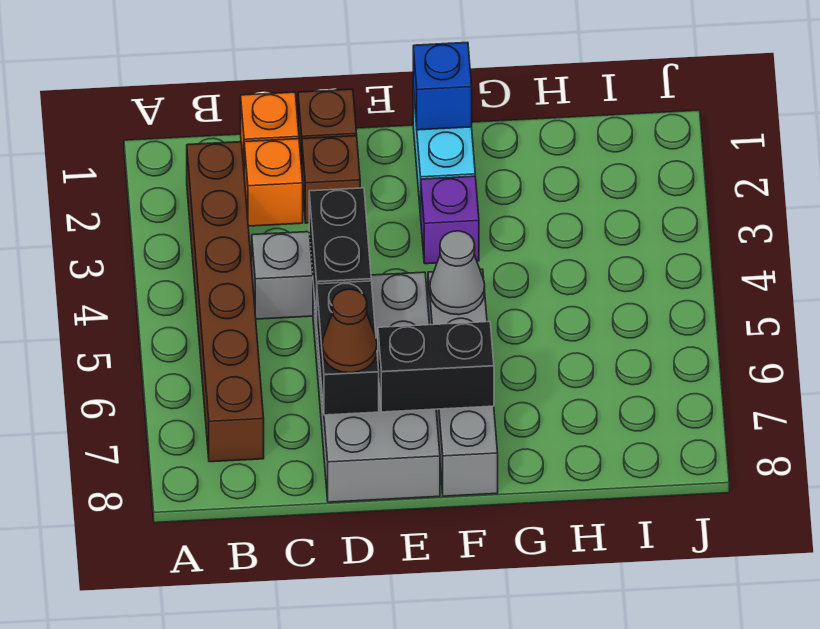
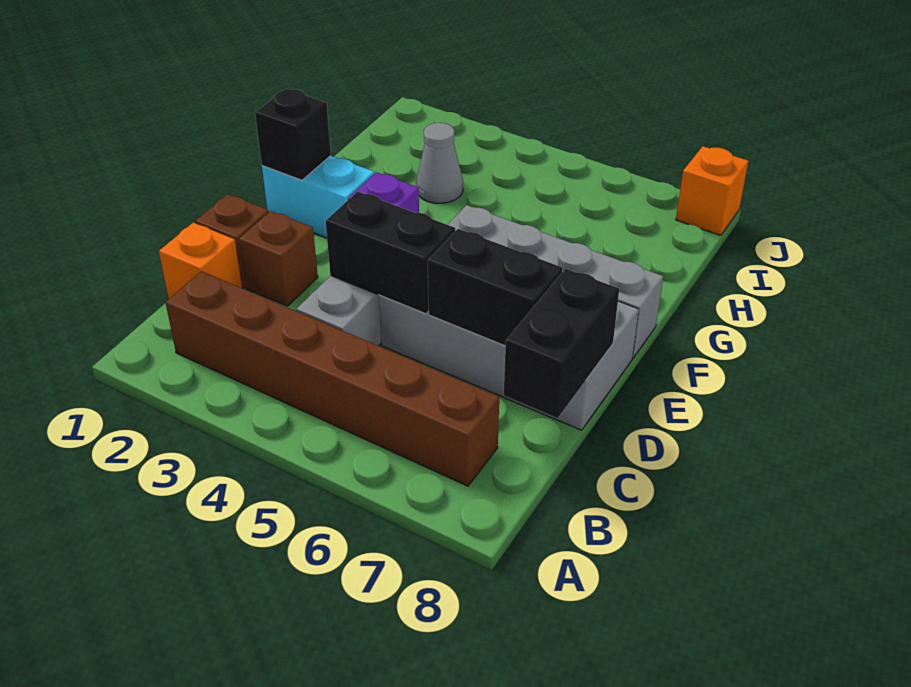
orange brick C2 level 1 -> orange brick J8 level 1
brown cone D7 level 3 -> none
black brick E7:F7 level 2 -> black brick C8:D8 level 2
blue brick F1 level 2 -> black brick F1 level 2
grey cone F5 level 2 -> grey cone H3 level 1

